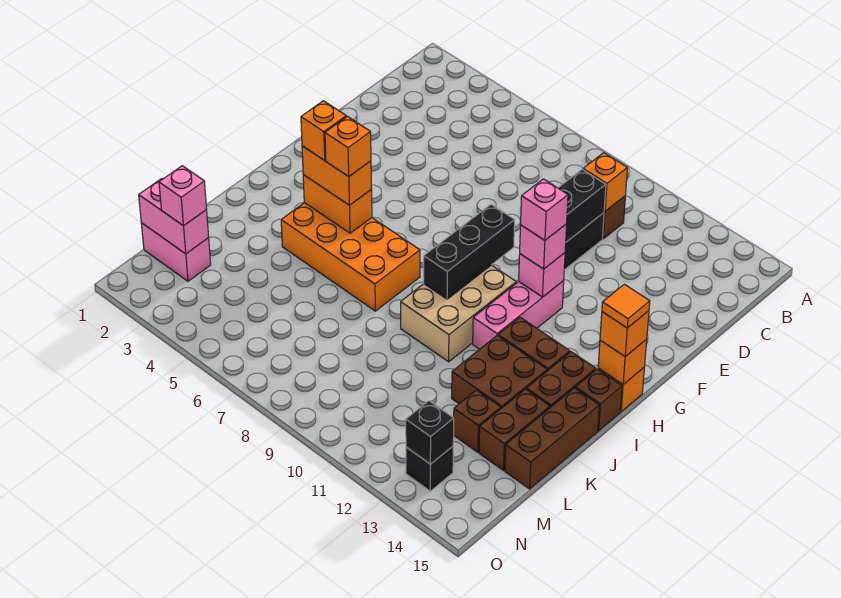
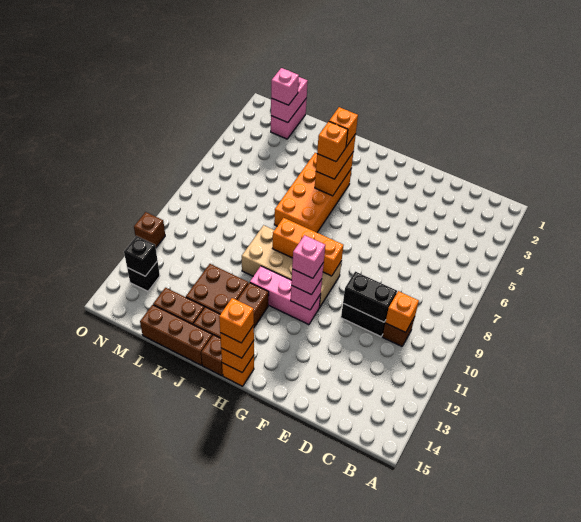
black brick G9:I9 level 2 -> orange brick G9:I9 level 2
tan brick H9:J10 level 1 -> tan brick G9:J10 level 1
orange tile H15 level 4 -> orange brick H15 level 4
brown brick L13 level 1 -> brown brick O11 level 1

